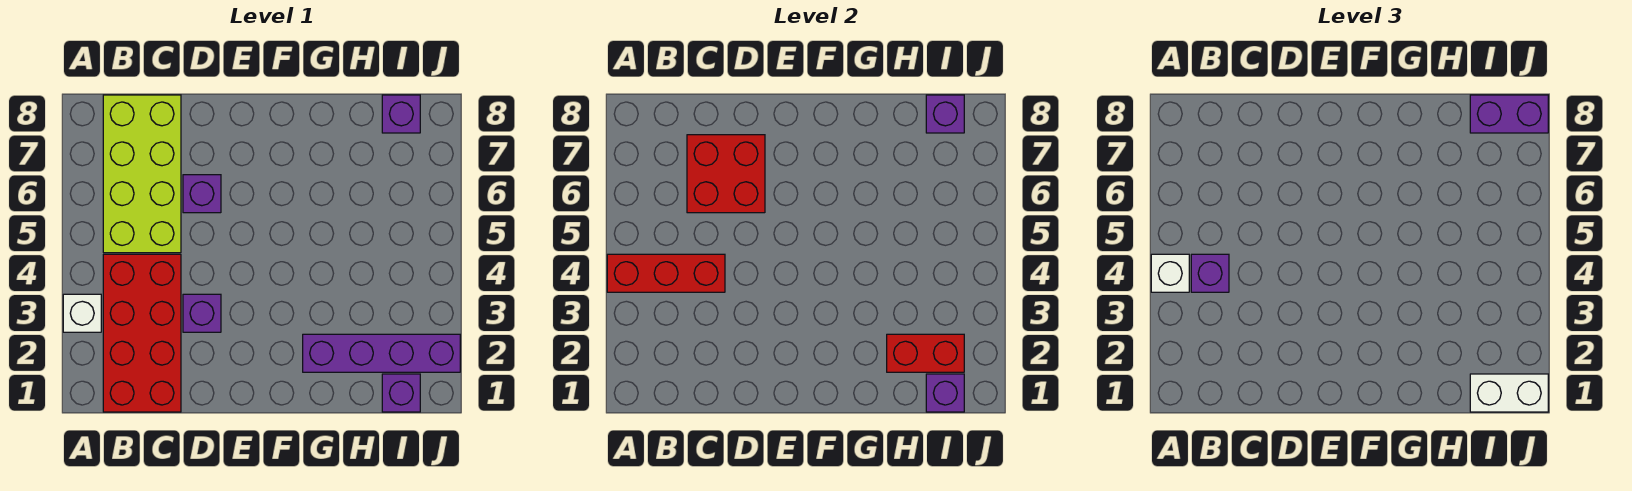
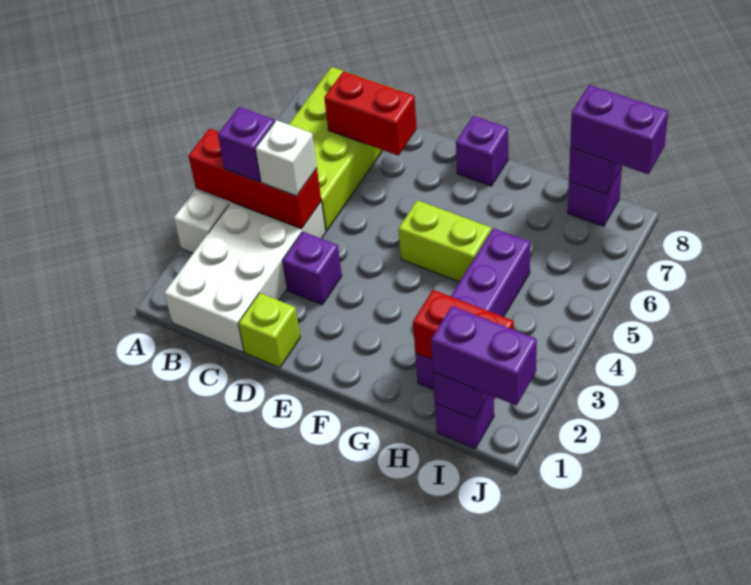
white brick A4 level 3 -> white brick C4 level 3
red brick B1:C4 level 1 -> white brick B1:C4 level 1
red brick C6:D7 level 2 -> red brick C7:D7 level 2
none -> lime brick D1 level 1
purple brick D6 level 1 -> purple brick F8 level 1
none -> lime brick F5:G5 level 1
purple brick G2:J2 level 1 -> purple brick H2:H5 level 1
white brick I1:J1 level 3 -> purple brick I1:J1 level 3

